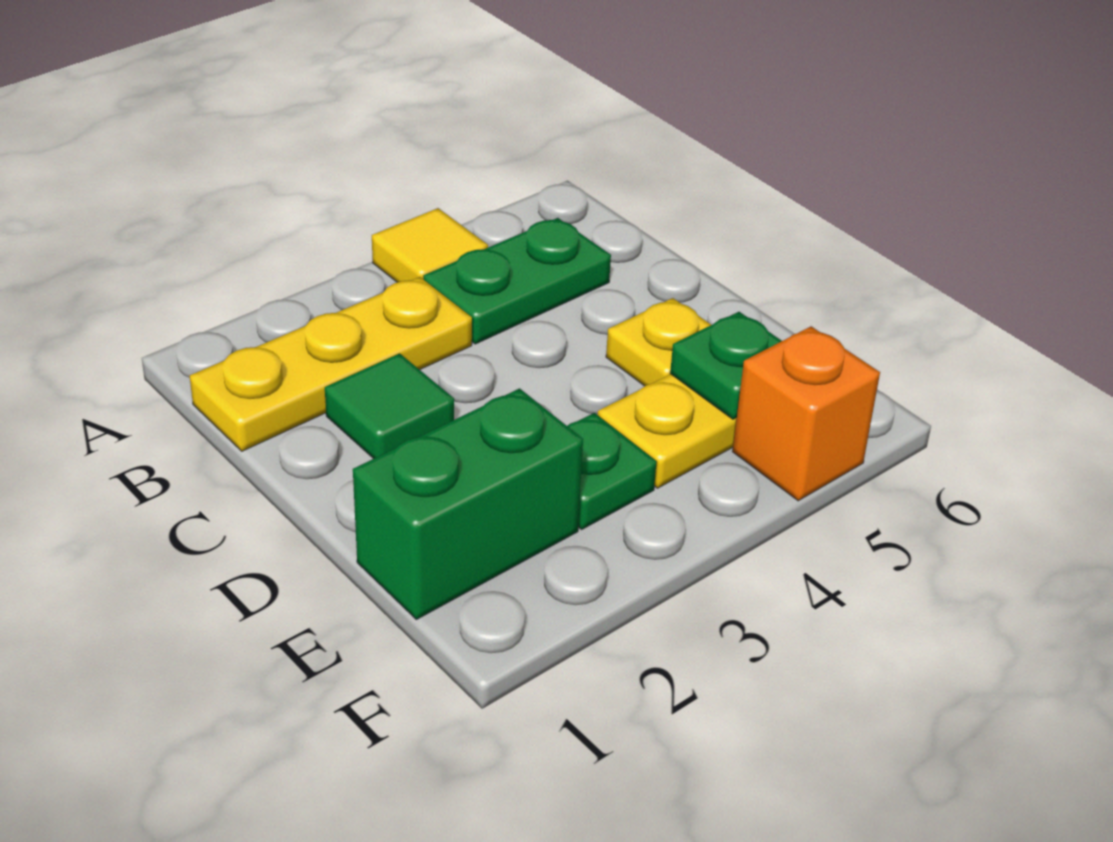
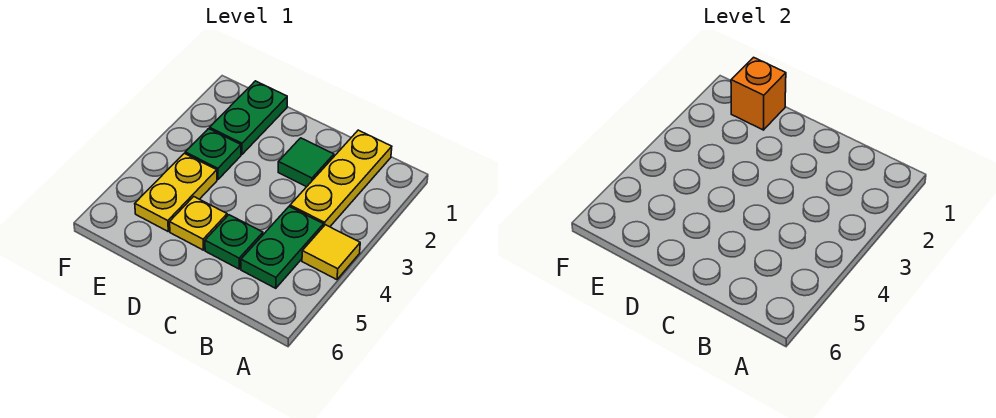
green brick E1:E2 level 1 -> green plate E1:E2 level 1
green plate E5 level 2 -> green plate C5 level 1
orange brick F5 level 1 -> orange brick E1 level 2

